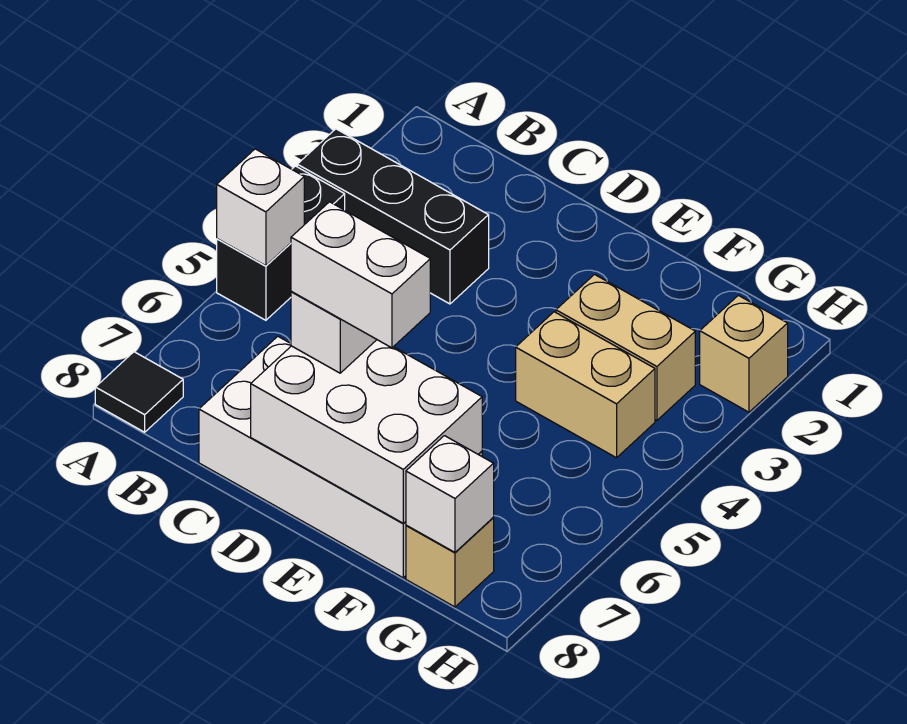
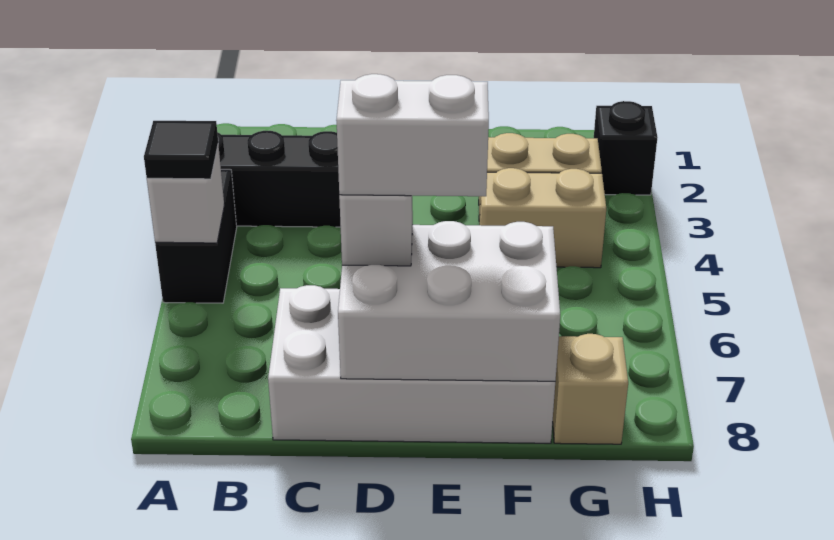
black tile A8 level 1 -> black tile A5 level 3
white brick G8 level 2 -> none
tan brick H2 level 1 -> black brick H2 level 1

